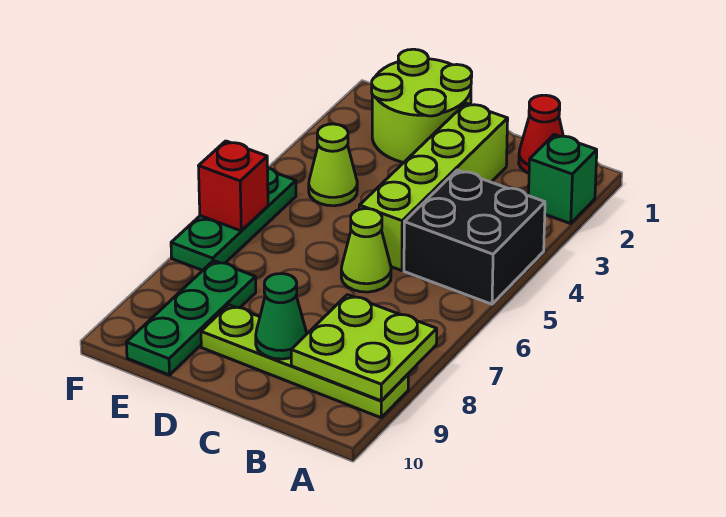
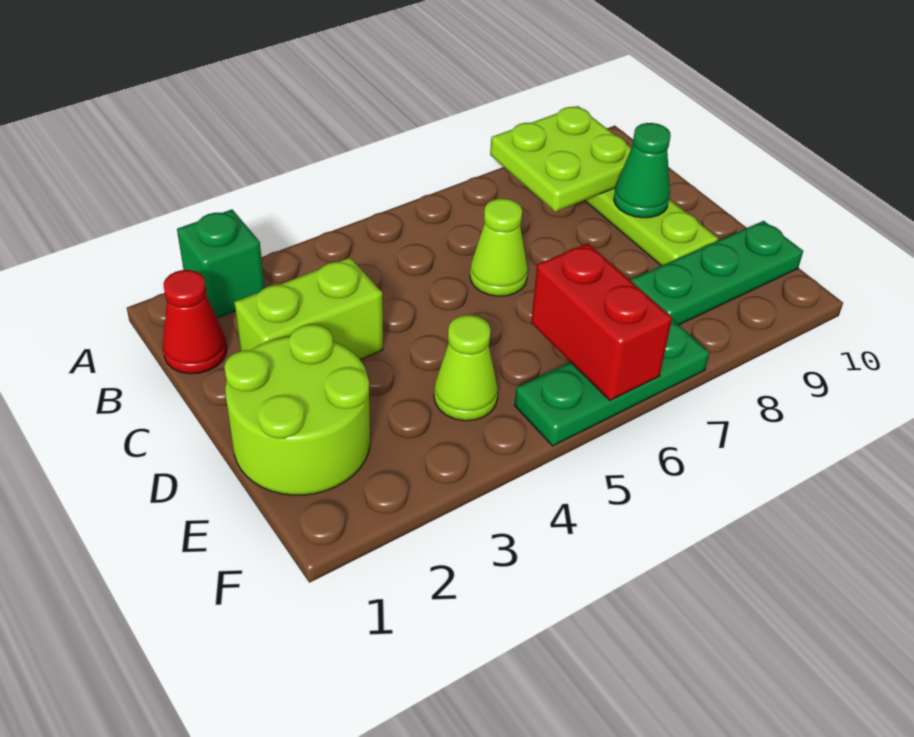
black brick A4:B5 level 1 -> none
lime brick C2:C5 level 1 -> lime brick C2:C3 level 1
red brick F6 level 2 -> red brick E6:F6 level 2

